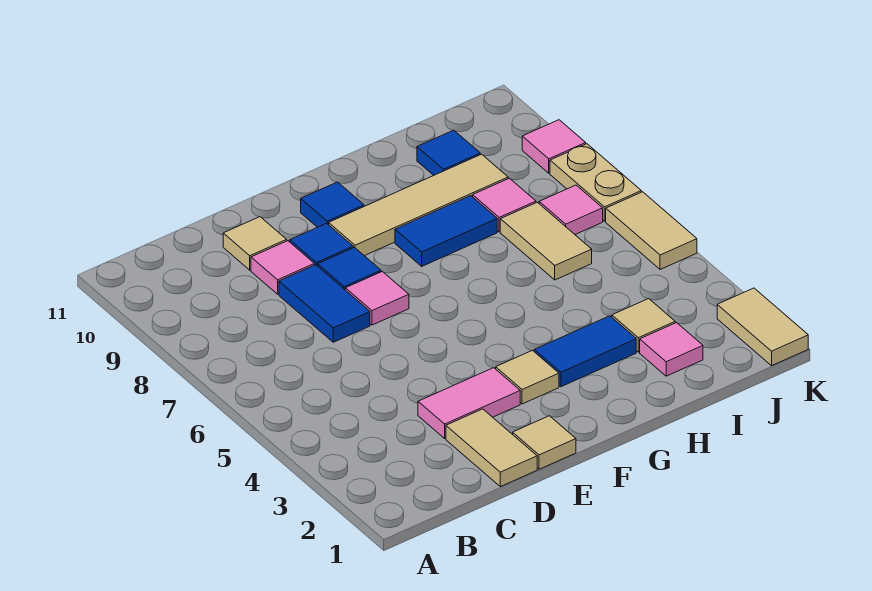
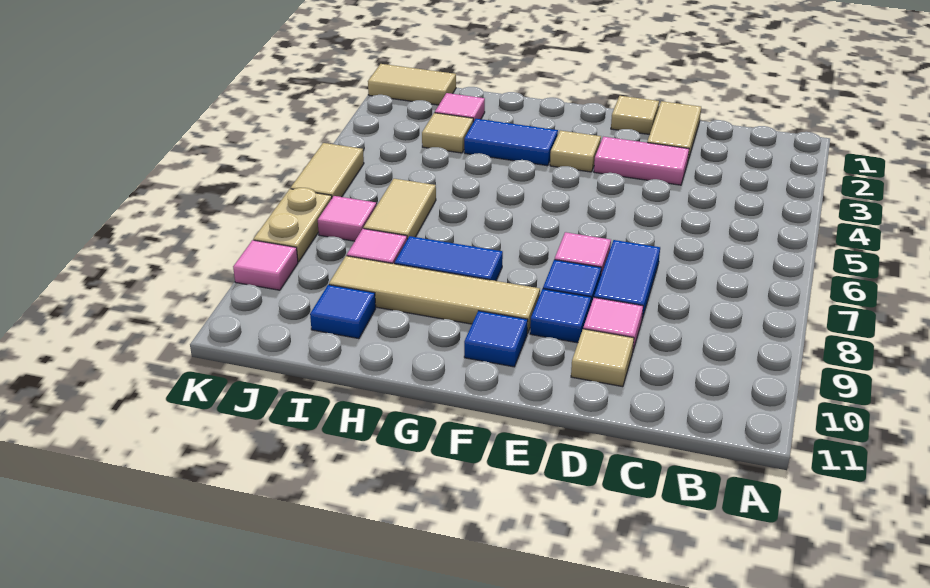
tan tile K1:K2 level 1 -> tan tile J1:K1 level 1

